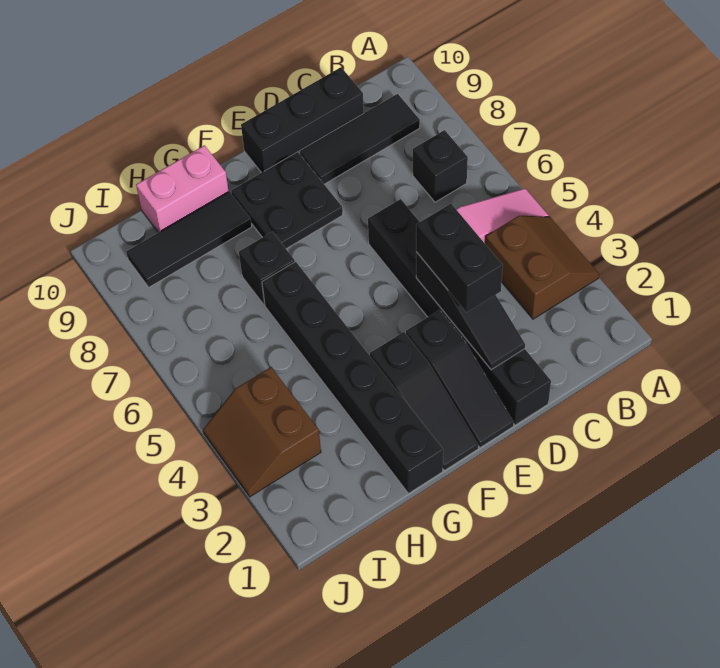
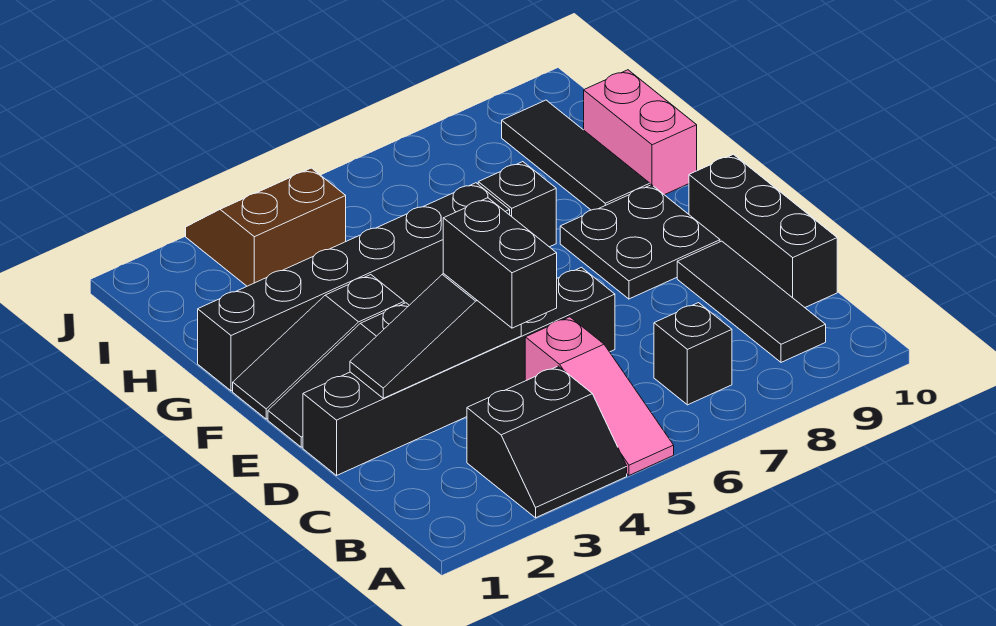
brown slope A3:B4 level 1 top B -> black slope A3:B4 level 1 top B
black brick D3:D4 level 3 -> black brick C4:D4 level 3

